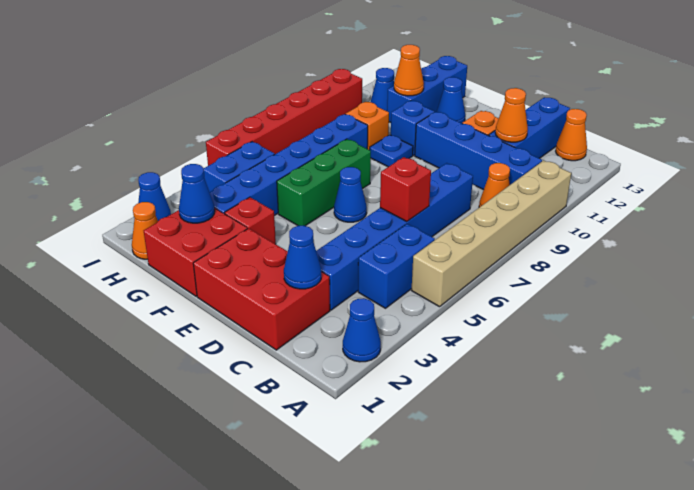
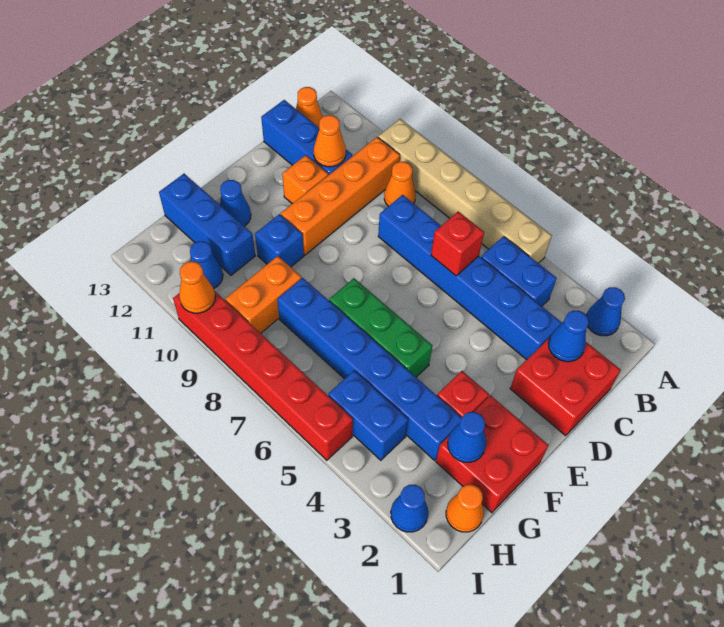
blue brick B10:E10 level 1 -> orange brick B10:E10 level 1
red brick C1:E2 level 1 -> red brick C1:D2 level 1
blue cone E6 level 1 -> none
blue plate F9 level 1 -> none
orange brick G9 level 1 -> orange brick G9:H9 level 1
orange cone G11 level 2 -> orange cone I10 level 2

